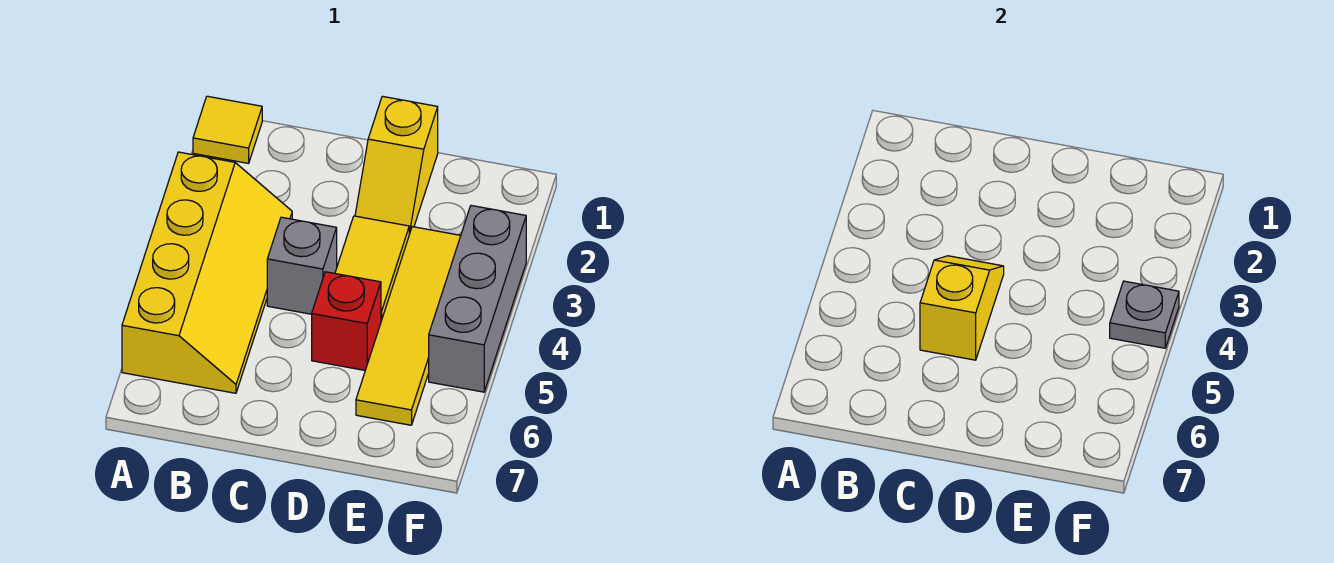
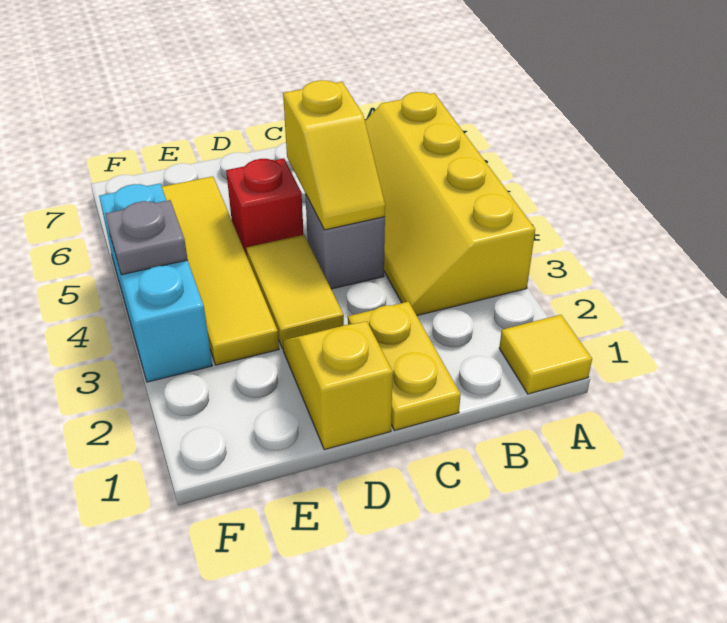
none -> yellow plate C1:C2 level 1
grey brick F3:F5 level 1 -> cyan brick F3:F5 level 1

